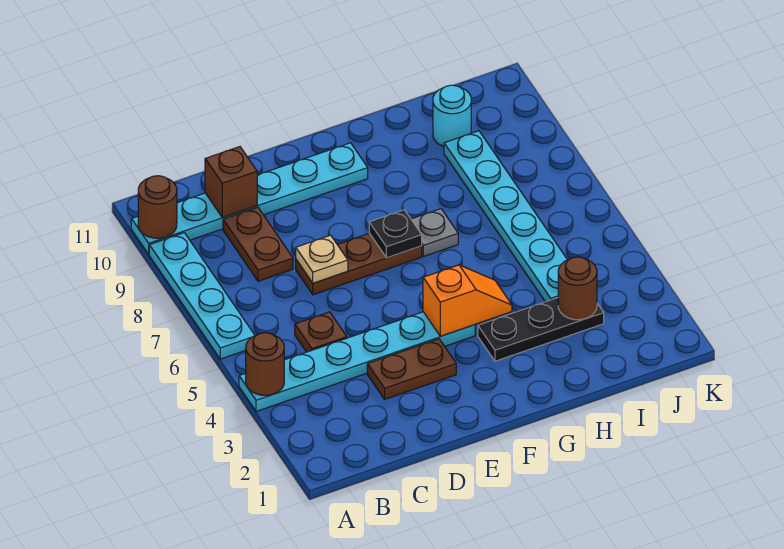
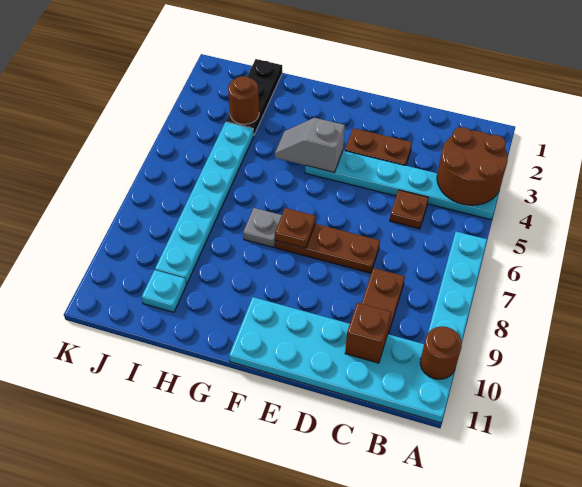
brown round brick A4 level 2 -> brown round brick A3:B4 level 2
cyan plate A10:F10 level 1 -> cyan plate A10:F11 level 1
tan plate D7 level 2 -> none
orange slope F4:G4 level 2 top F -> grey slope F4:G4 level 2 top F
black plate F7 level 2 -> brown plate F7 level 2
black plate G3:I3 level 1 -> black plate I1:I3 level 1
cyan round brick I10 level 1 -> cyan plate I10 level 1

